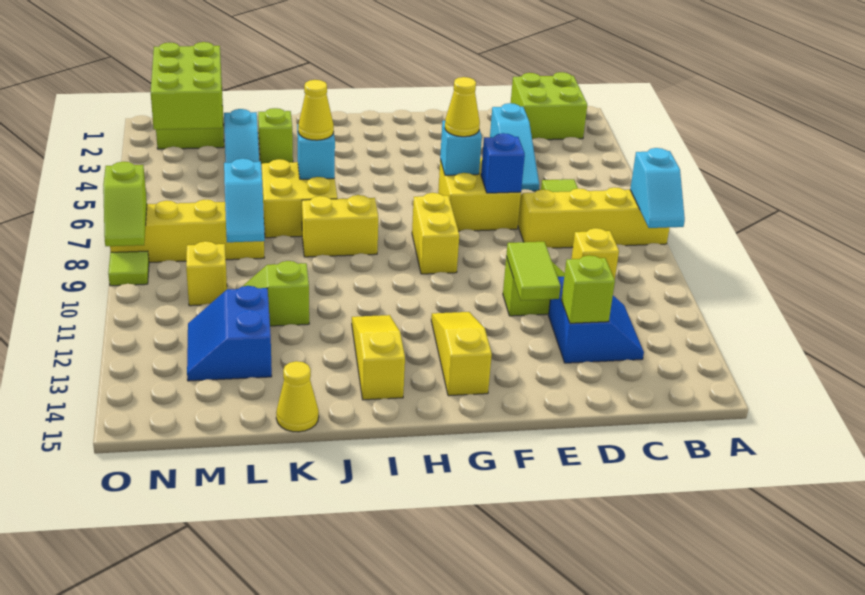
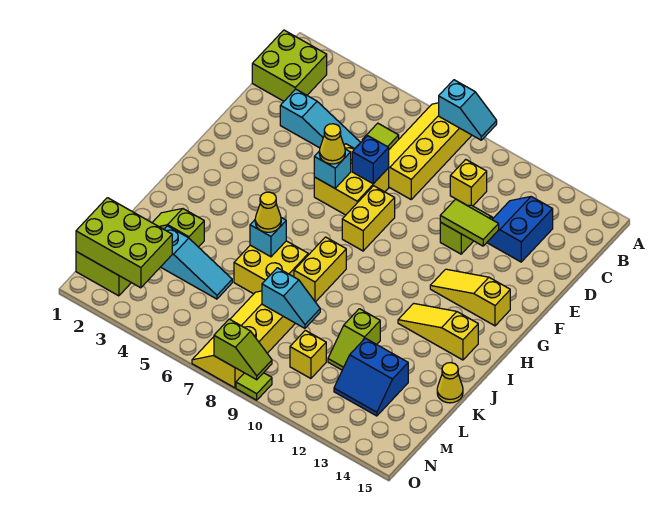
blue slope C12:D13 level 1 top D -> blue slope C12:D13 level 1 top 13
lime brick D13 level 2 -> none
yellow brick G8:G9 level 1 -> yellow brick F8:G8 level 1

